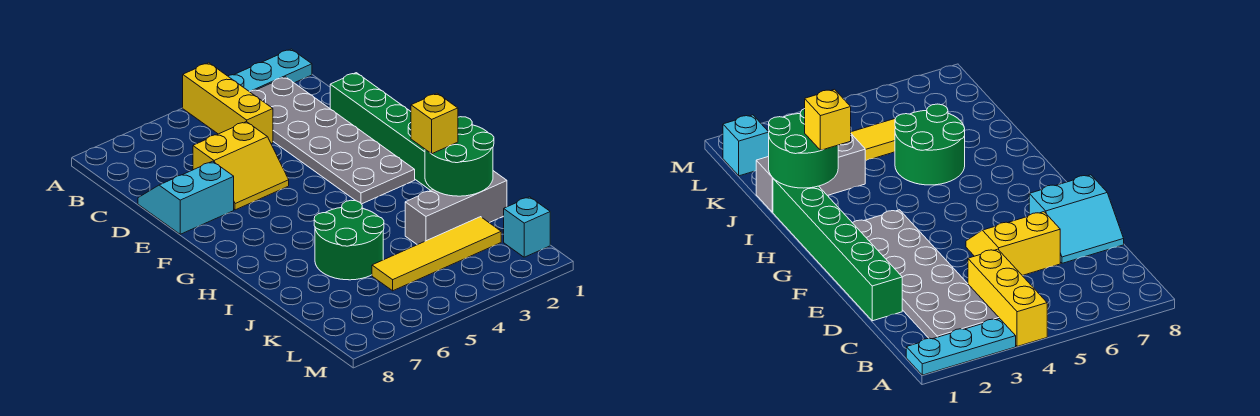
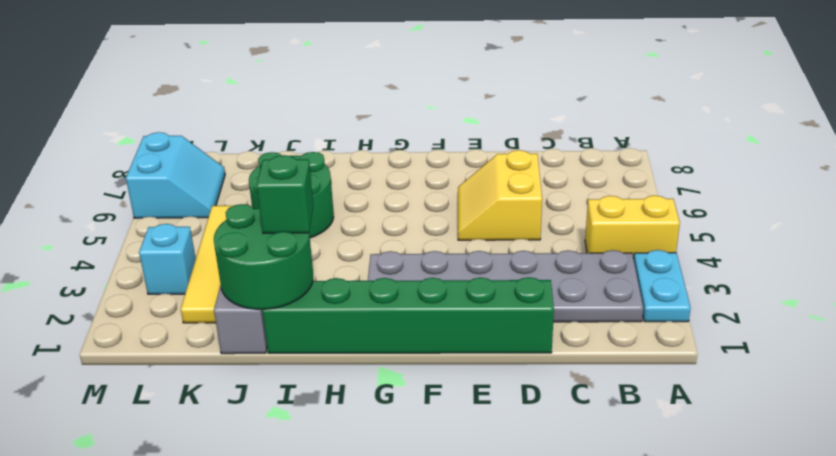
cyan plate A1:A3 level 1 -> cyan plate A2:A3 level 1
yellow brick A4:C4 level 1 -> yellow brick A4:B4 level 1
cyan slope D7:E8 level 1 top E -> cyan slope L6:M7 level 1 top M
yellow brick I2 level 3 -> green brick I2 level 3
cyan brick L1 level 1 -> cyan brick L3 level 1

